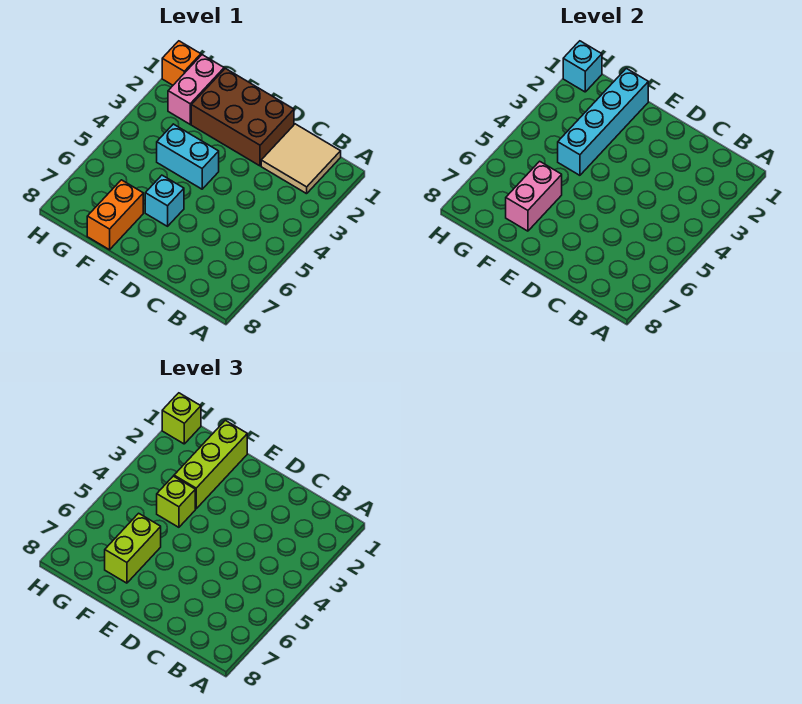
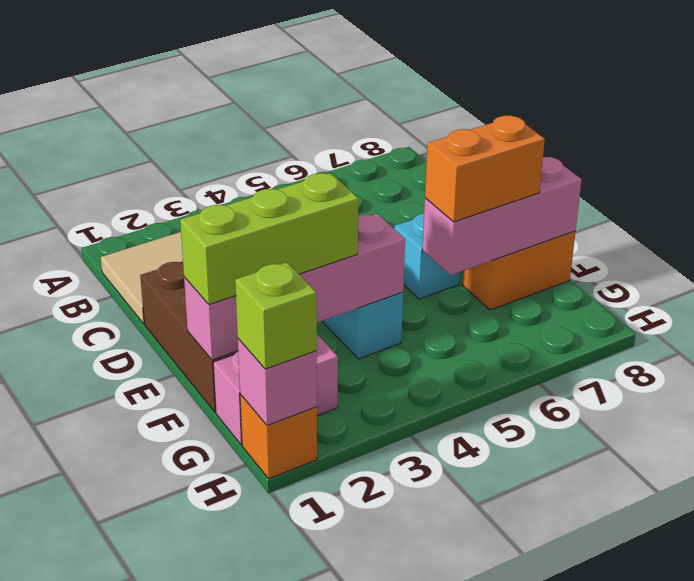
cyan brick F1:F4 level 2 -> pink brick F1:F4 level 2
lime brick F4 level 3 -> none
pink brick F6:F7 level 2 -> pink brick F6:F8 level 2
lime brick F6:F7 level 3 -> orange brick F6:F7 level 3
cyan brick H1 level 2 -> pink brick H1 level 2

